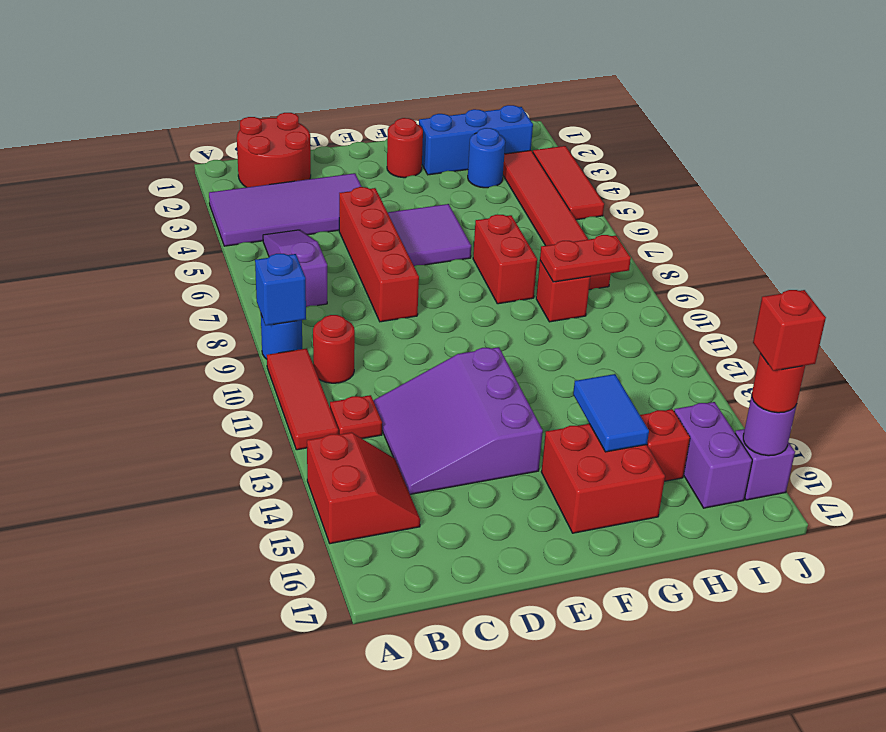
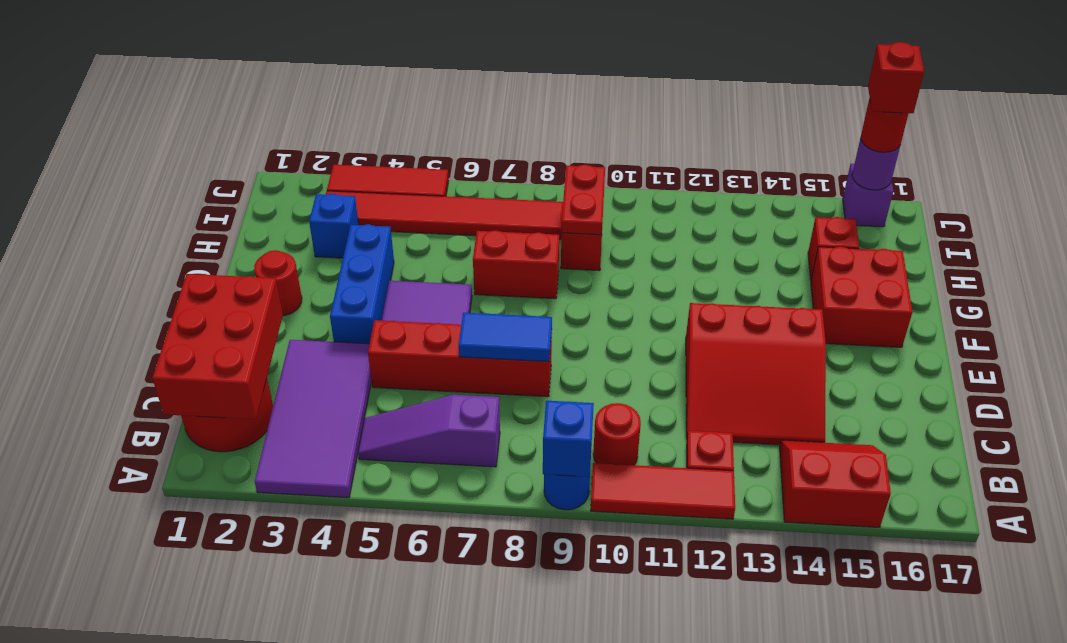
none -> red brick B1:D2 level 2
purple slope C12:E14 level 1 top E -> red slope C12:E14 level 1 top E
blue brick G2:I2 level 1 -> blue brick E4:G4 level 1
blue tile G14:G15 level 2 -> blue tile D7:D8 level 2
blue round brick H3 level 1 -> blue brick H3 level 1
purple brick I15:I16 level 1 -> none

